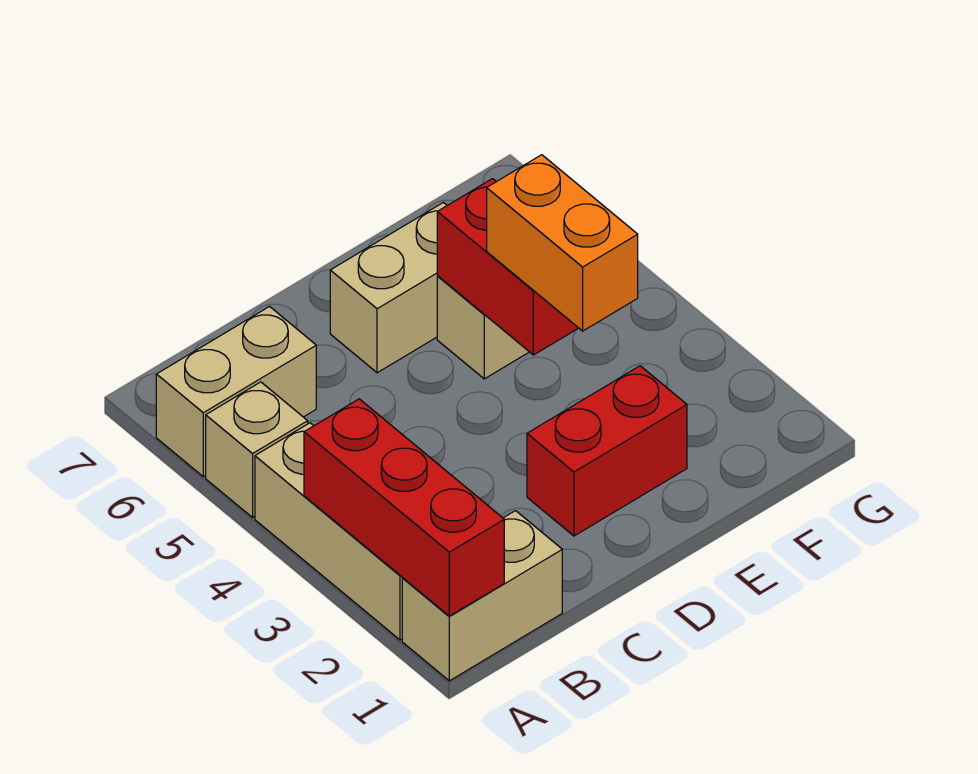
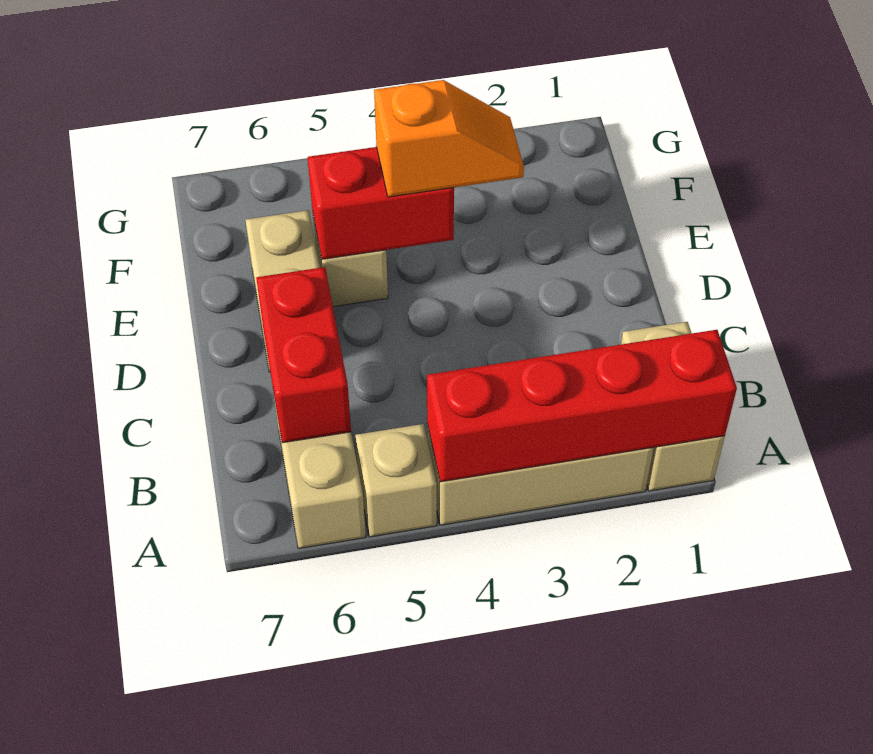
red brick A1:A3 level 2 -> red brick A1:A4 level 2
red brick D2:E2 level 1 -> red brick B6:C6 level 2
orange brick E3:E4 level 3 -> orange slope E3:E4 level 3 top 4

